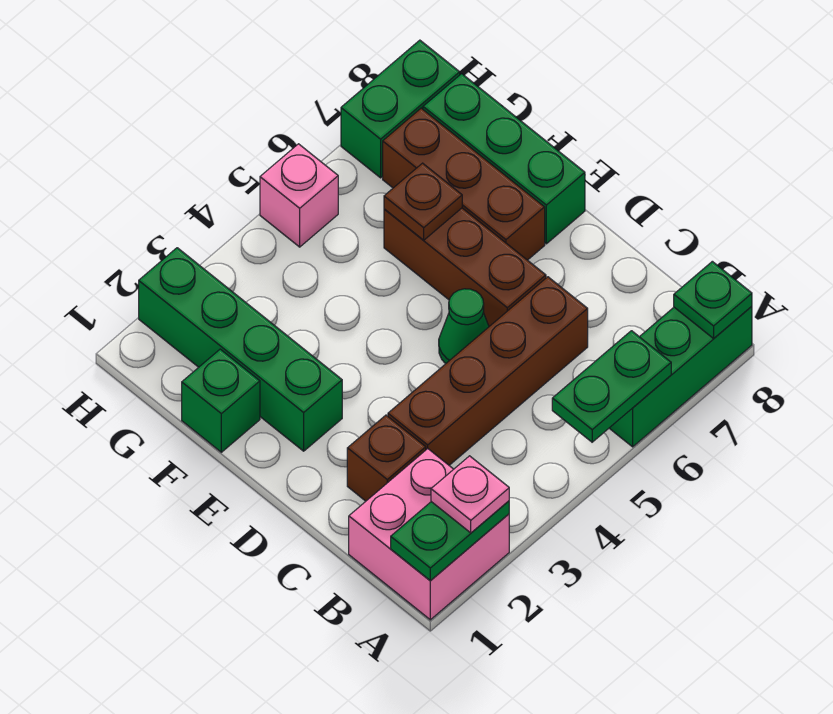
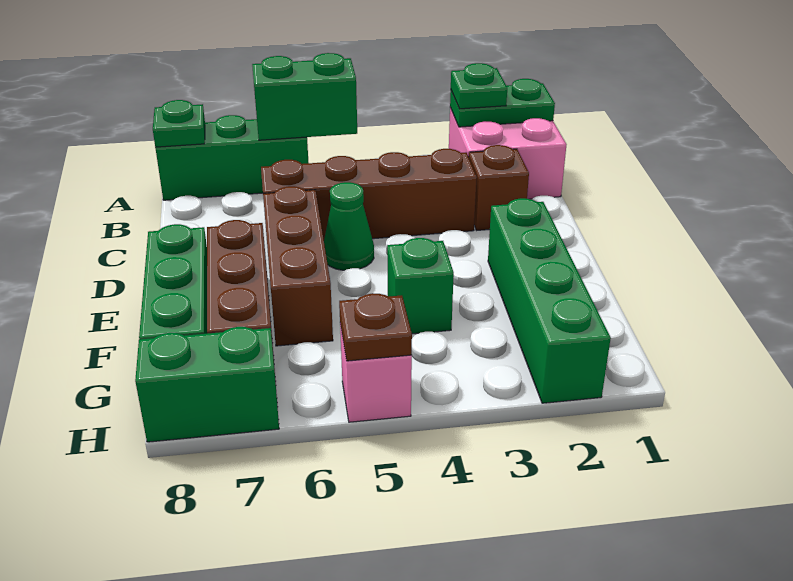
pink plate A2 level 3 -> green plate A2 level 3
green plate A5:A6 level 2 -> green brick A5:A6 level 2
green brick F1 level 1 -> green brick F4 level 1
brown plate F6 level 2 -> brown plate H5 level 2

